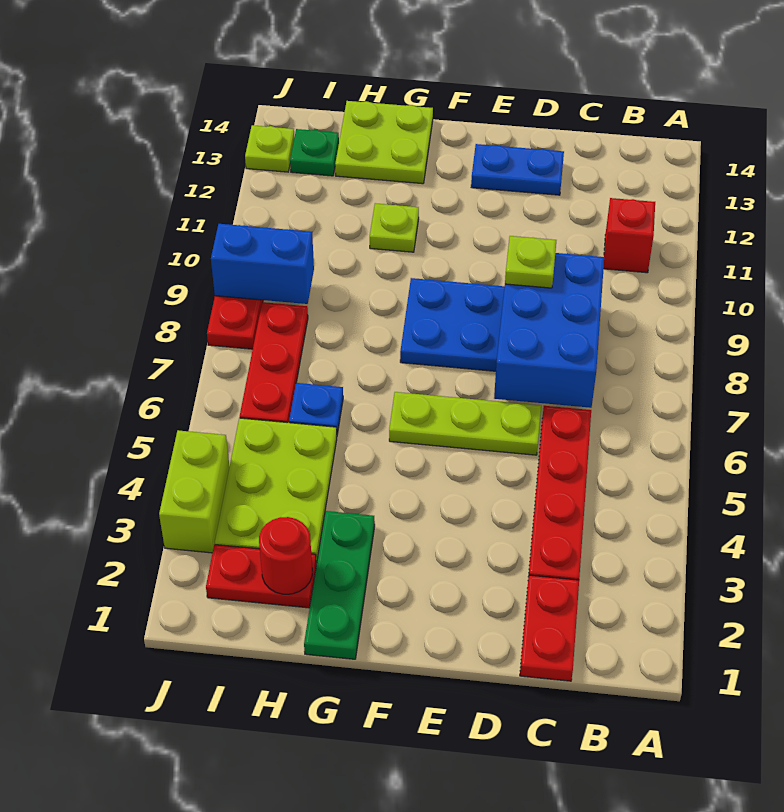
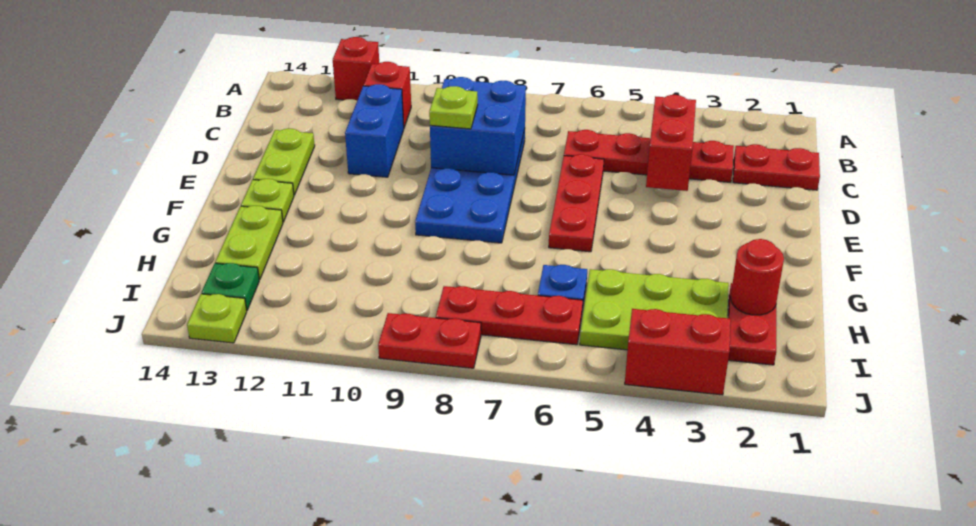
none -> red brick A12 level 1
none -> red brick C4:D4 level 2
blue brick C7:D9 level 2 -> blue brick C8:D9 level 2
lime plate D6:F6 level 1 -> red plate D6:F6 level 1
blue plate D13:E13 level 1 -> lime plate D13:E13 level 1
green plate G1:G3 level 1 -> none
lime plate G11 level 1 -> lime plate F13 level 1
lime plate G13:H14 level 1 -> lime plate G13:H13 level 1
blue brick I9:J9 level 2 -> blue brick C11:D11 level 1
lime brick J3:J4 level 1 -> red brick J3:J4 level 1

